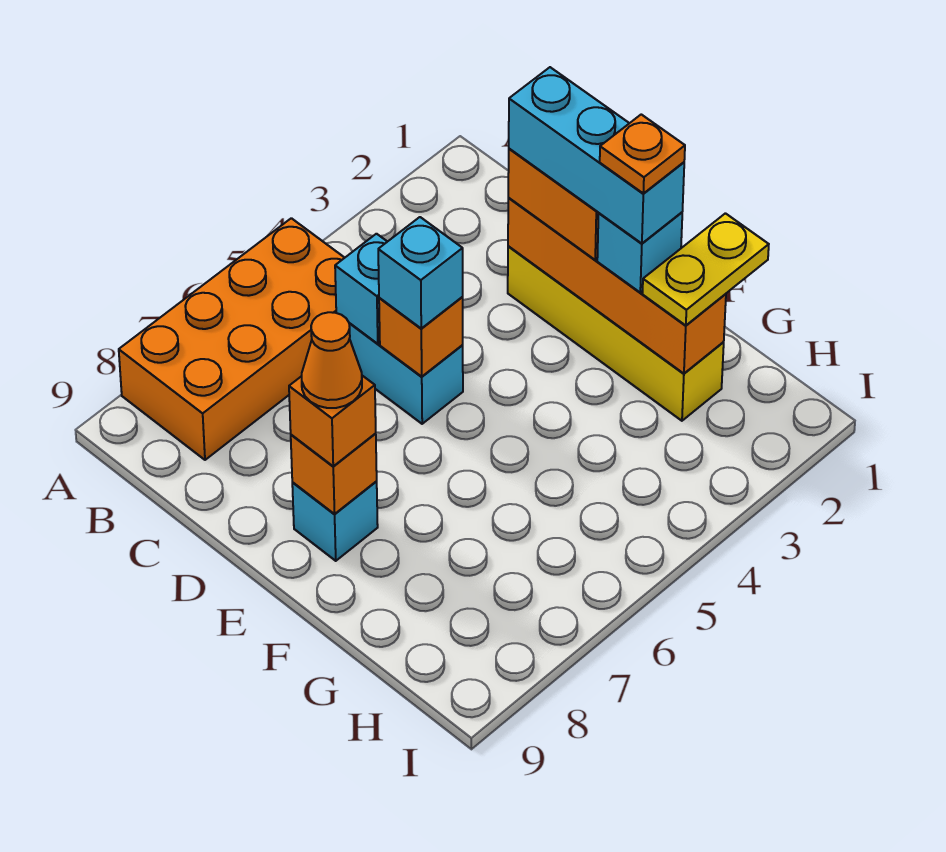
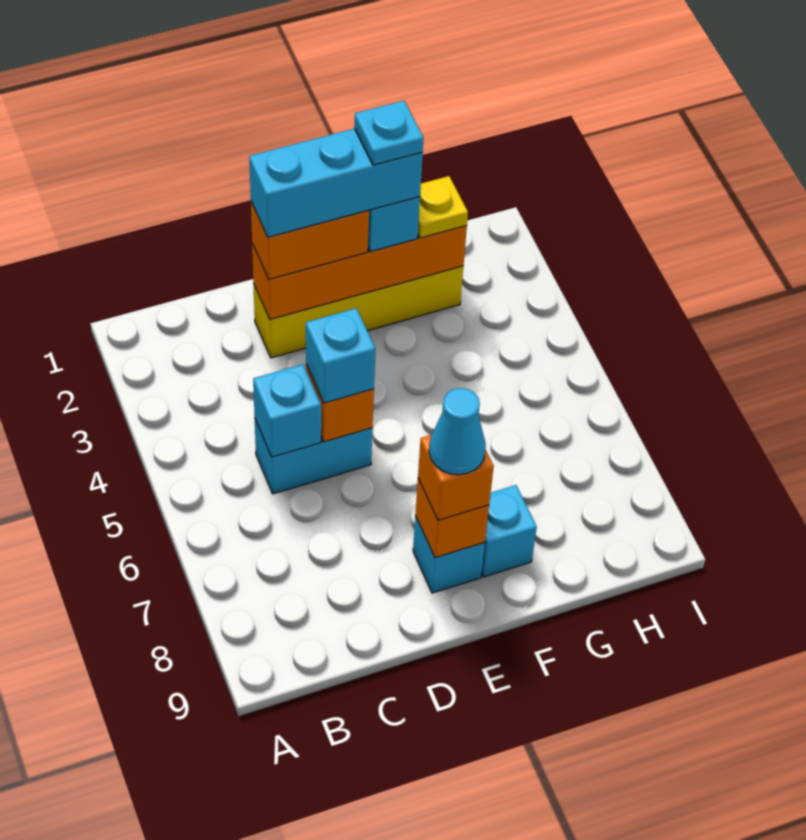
orange brick A5:B8 level 1 -> none
orange cone E8 level 4 -> cyan cone E8 level 4
orange plate F2 level 5 -> cyan plate F2 level 5
none -> cyan brick F8 level 1
yellow plate G1:G2 level 3 -> yellow plate G2 level 3

